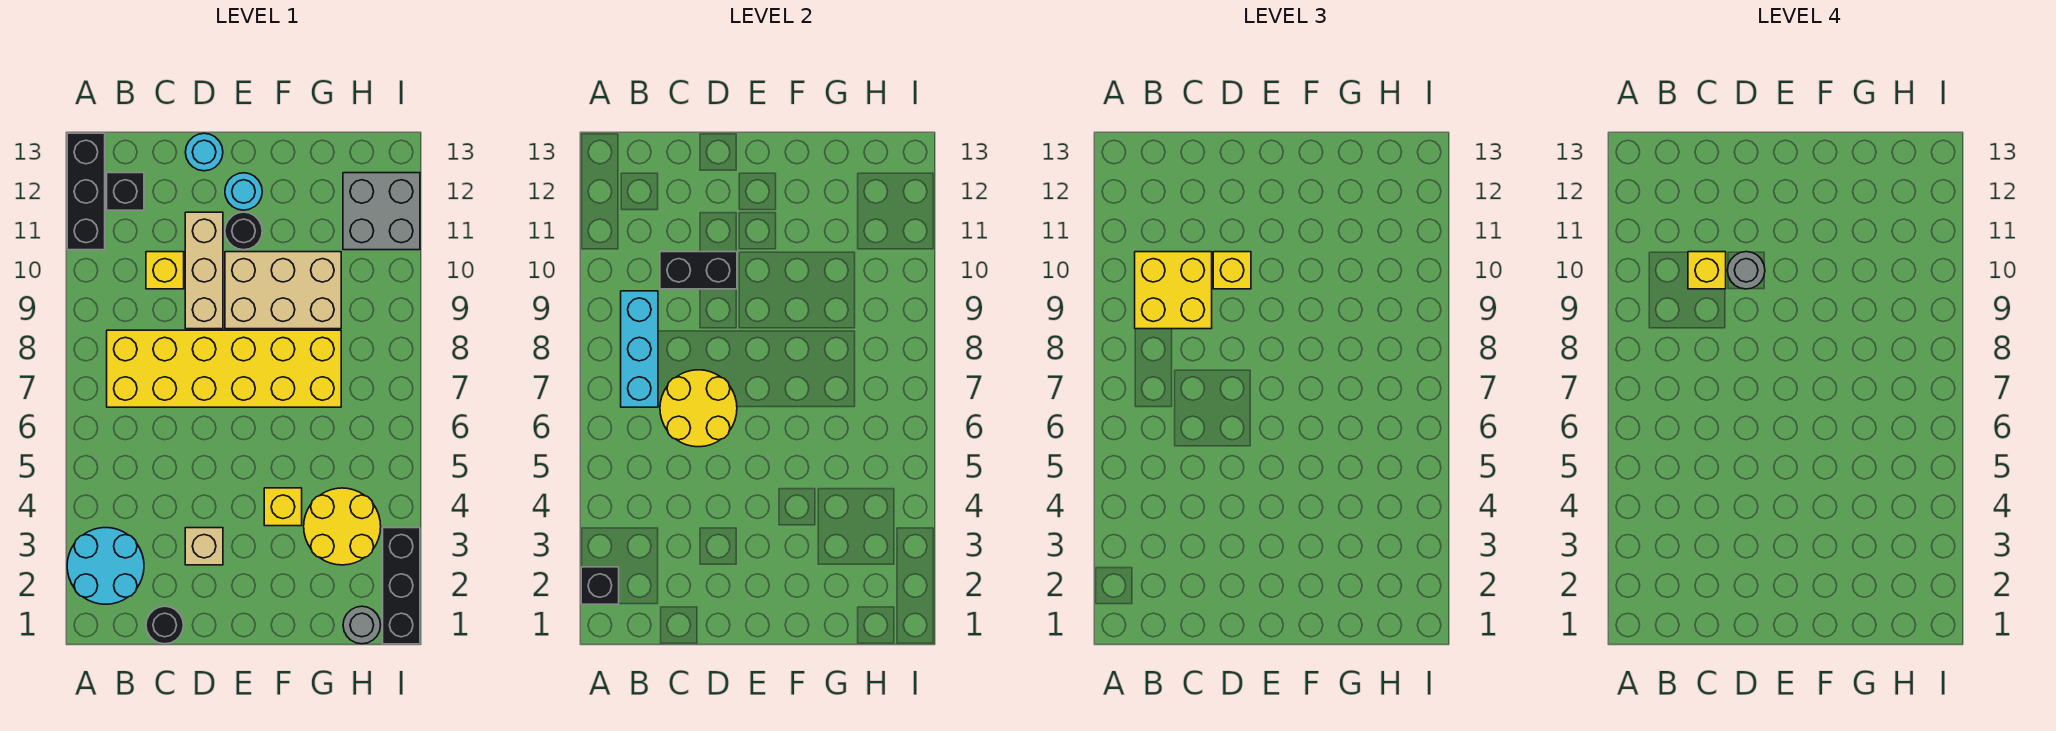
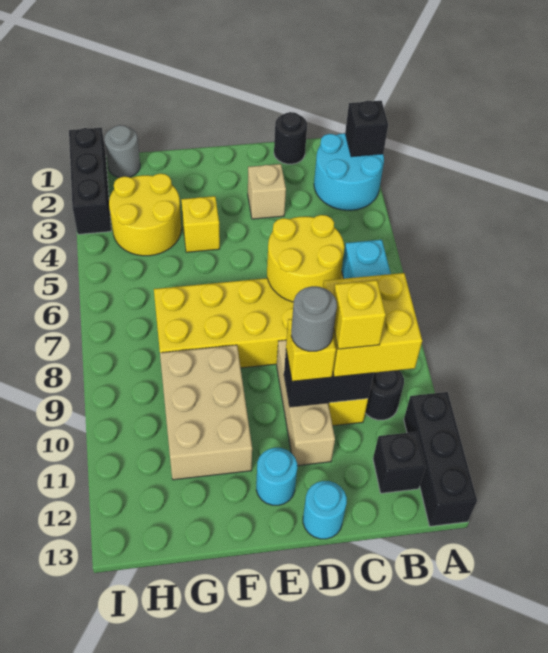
tan brick E9:G10 level 1 -> tan brick F9:G11 level 1
black round brick E11 level 1 -> black round brick B10 level 1
grey brick H11:I12 level 1 -> none

